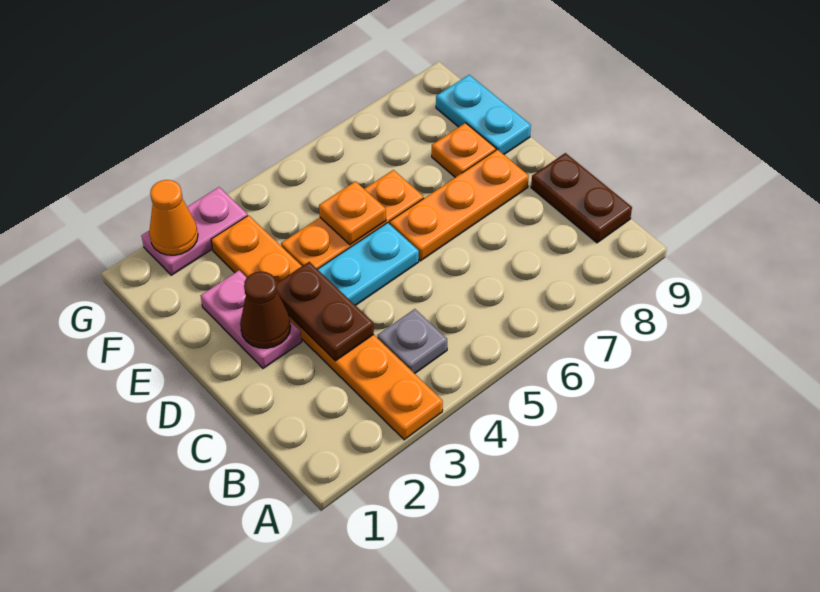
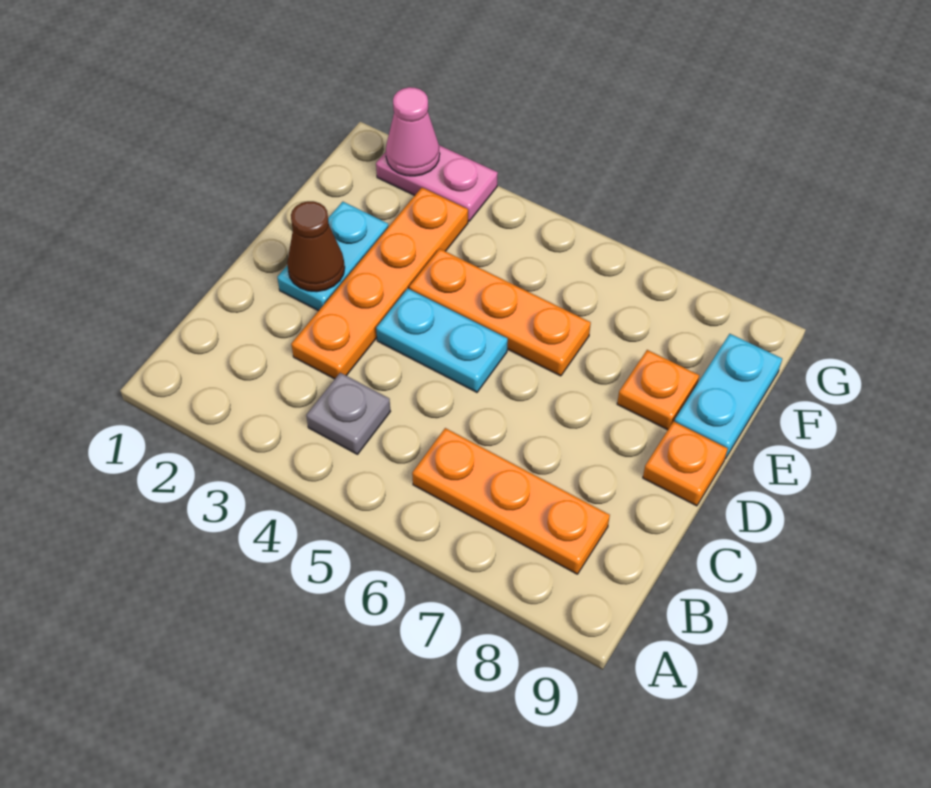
orange plate A3:F3 level 1 -> orange plate C3:F3 level 1
brown plate B9:C9 level 1 -> none
brown plate C3:D3 level 2 -> none
pink plate D2:E2 level 1 -> cyan plate D2:E2 level 1
orange plate D6:D8 level 1 -> orange plate B6:B8 level 1
orange plate E5 level 2 -> orange plate D9 level 1
orange cone G2 level 2 -> pink cone G2 level 2

